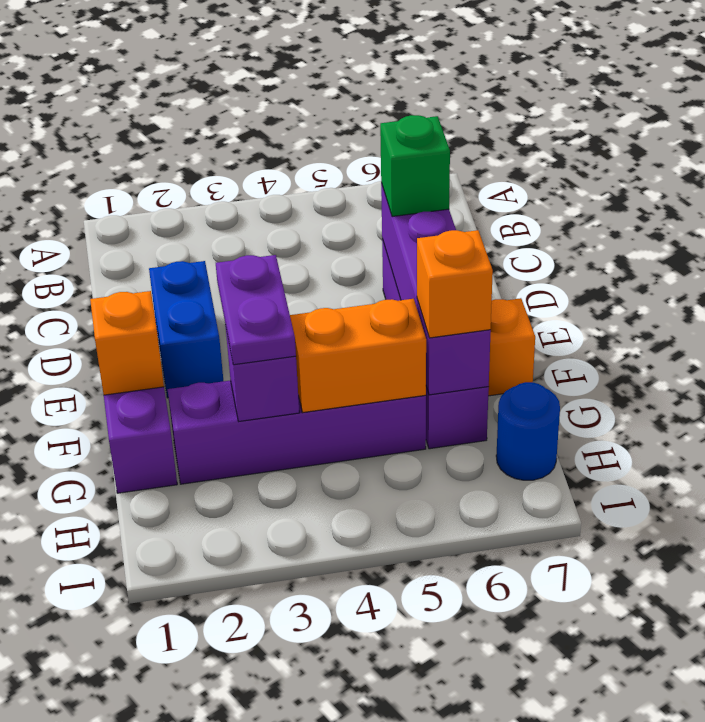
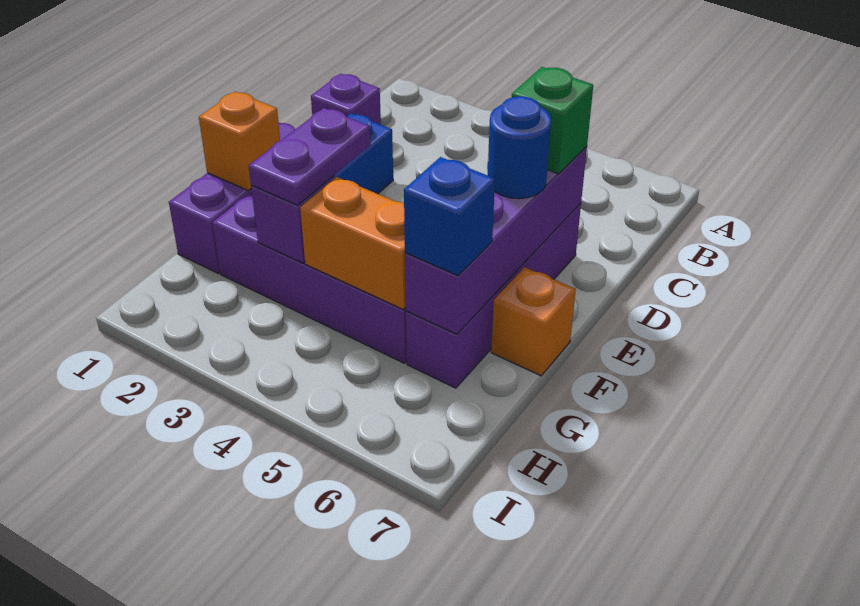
none -> purple brick C1 level 1
orange brick G6 level 3 -> blue brick G6 level 3
blue round brick H7 level 1 -> blue round brick E6 level 3

